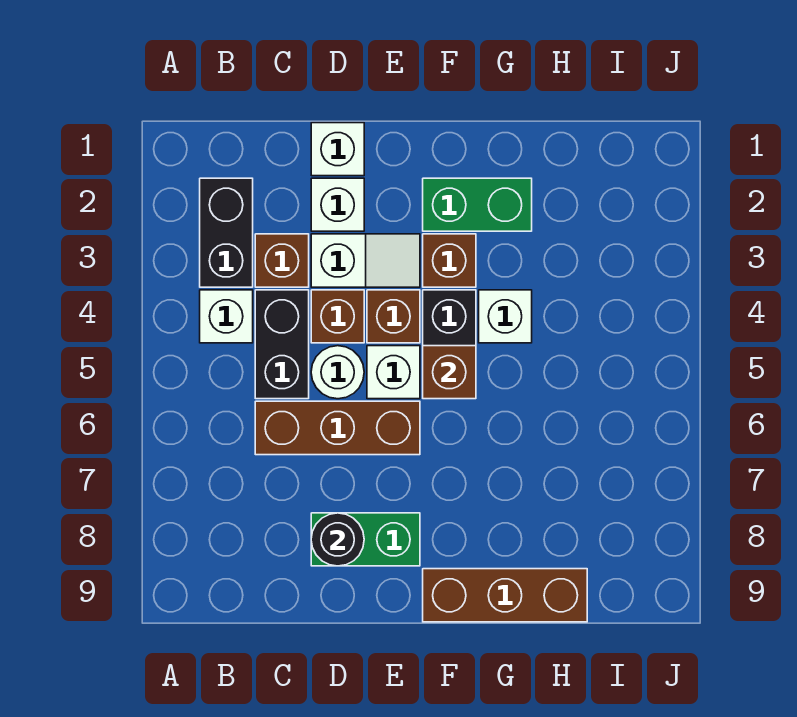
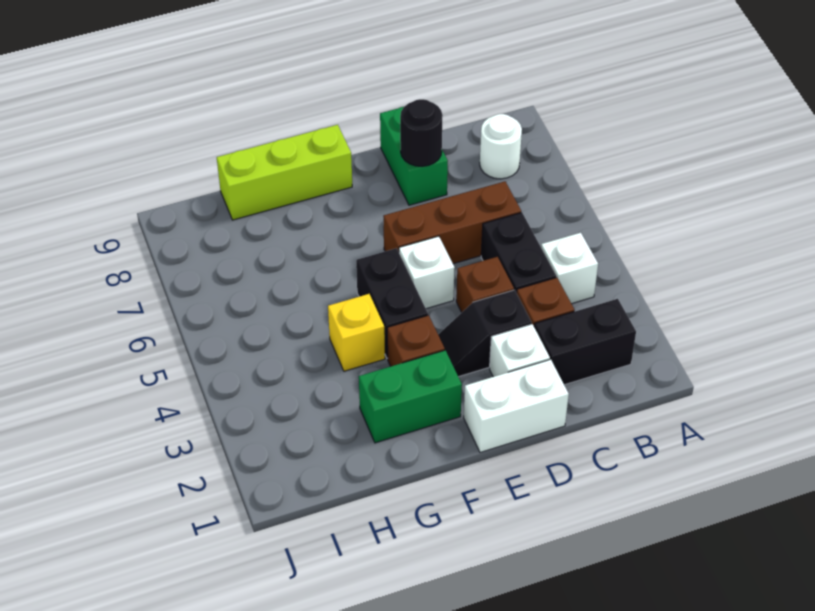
black brick B2:B3 level 1 -> black brick B2:C2 level 1
white brick D1 level 1 -> white brick D1:E1 level 1
white slope D3:E3 level 1 top D -> black slope D3:E3 level 1 top D
white round brick D5 level 1 -> white round brick B8 level 1
green brick D8:E8 level 1 -> green brick D8:D9 level 1
brown brick E4 level 1 -> none
brown brick F5 level 2 -> none
brown brick F9:H9 level 1 -> lime brick F9:H9 level 1
white brick G4 level 1 -> yellow brick G4 level 1

